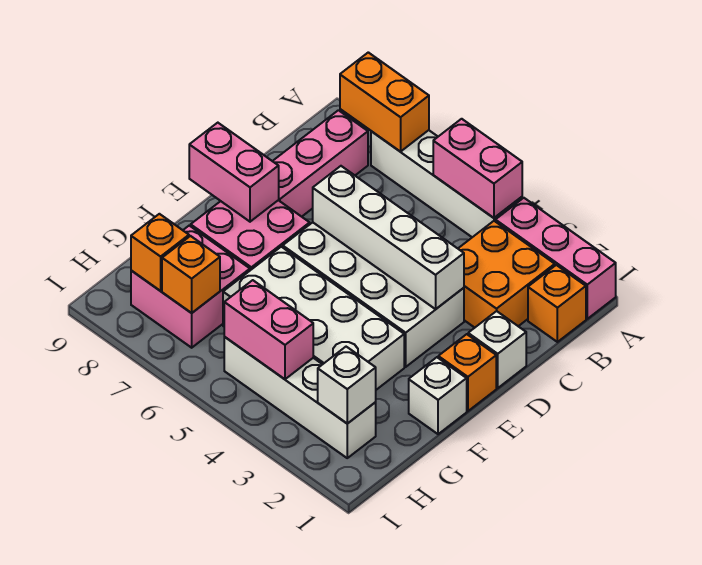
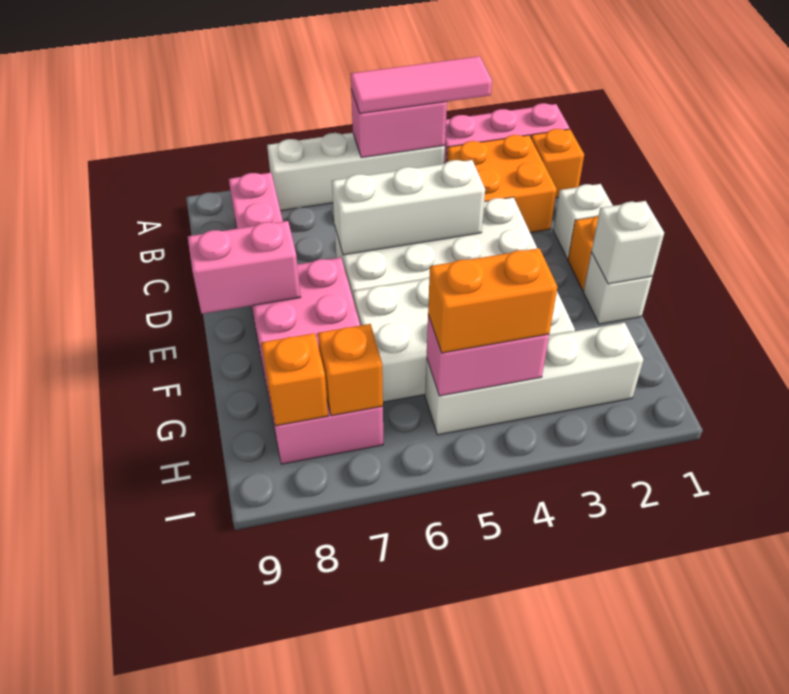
none -> pink tile A3:A5 level 3
orange brick A7:A8 level 2 -> orange brick H4:H5 level 3
white brick D3:D6 level 2 -> white brick D4:D6 level 2
white brick H2 level 2 -> white brick F1 level 2

